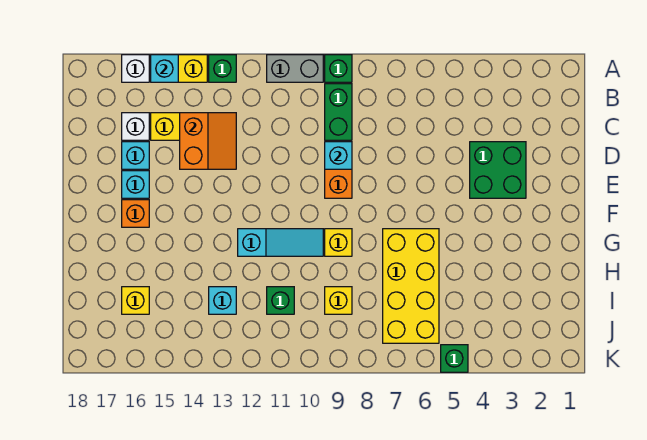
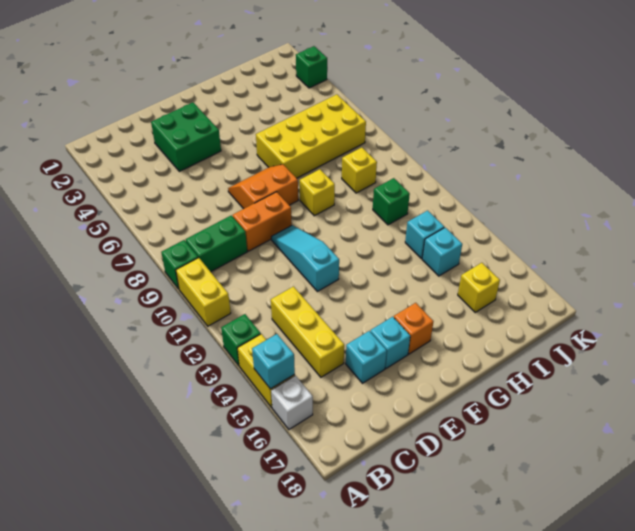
grey brick A10:A11 level 1 -> yellow brick A10:A11 level 1
orange slope C13:D14 level 2 top 14 -> orange slope E7:F8 level 1 top 8
white brick C16 level 1 -> none
cyan brick D9 level 2 -> cyan brick I14 level 1
cyan slope G10:G12 level 1 top 12 -> cyan slope E10:E12 level 1 top 12
green brick K5 level 1 -> green brick K3 level 1

